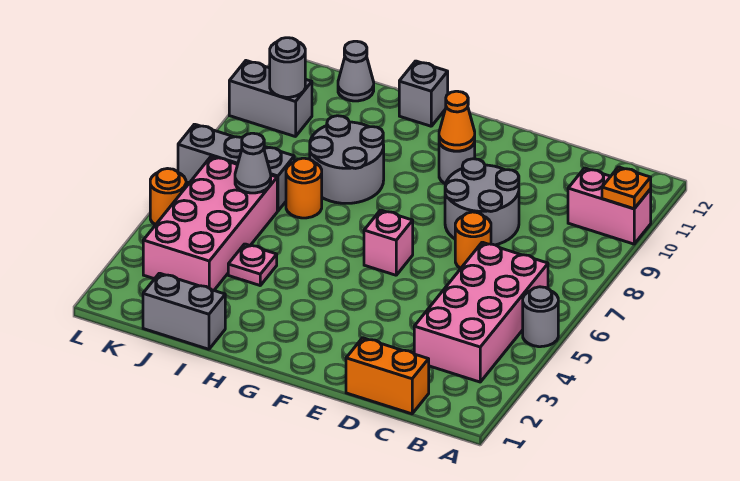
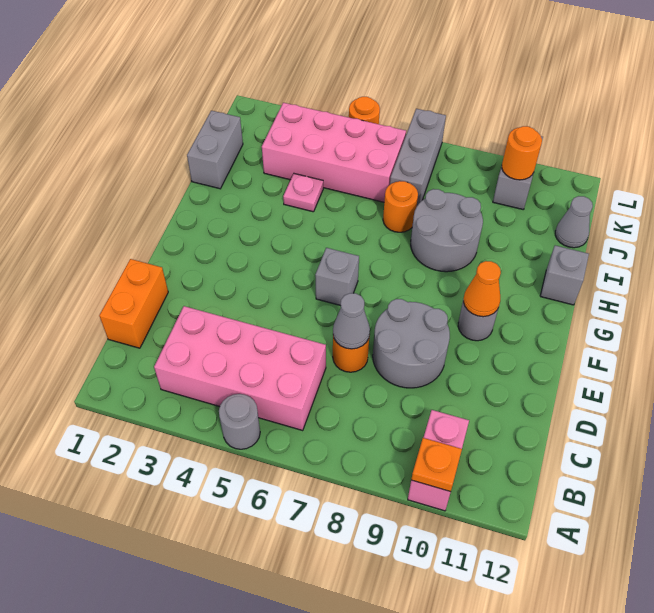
pink brick F6 level 1 -> grey brick F6 level 1
grey cone J6 level 2 -> grey cone D7 level 2
grey round brick K10 level 2 -> orange round brick K10 level 2

